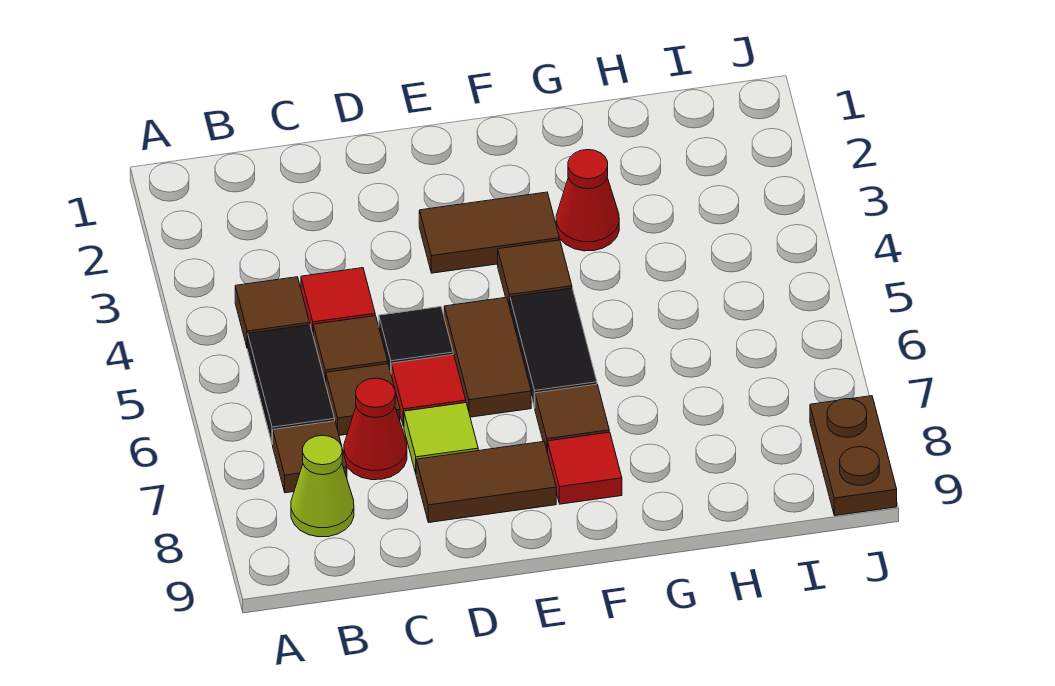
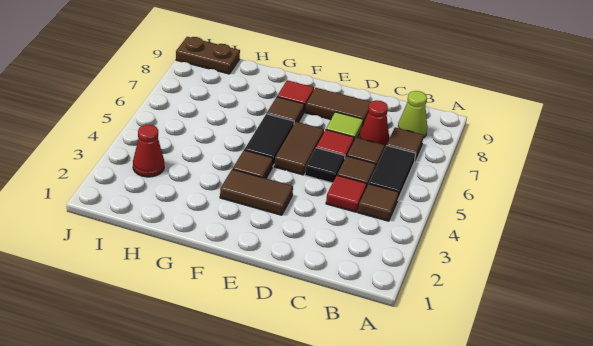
red cone G3 level 1 -> red cone I3 level 1
brown plate J8:J9 level 1 -> brown plate I9:J9 level 1

